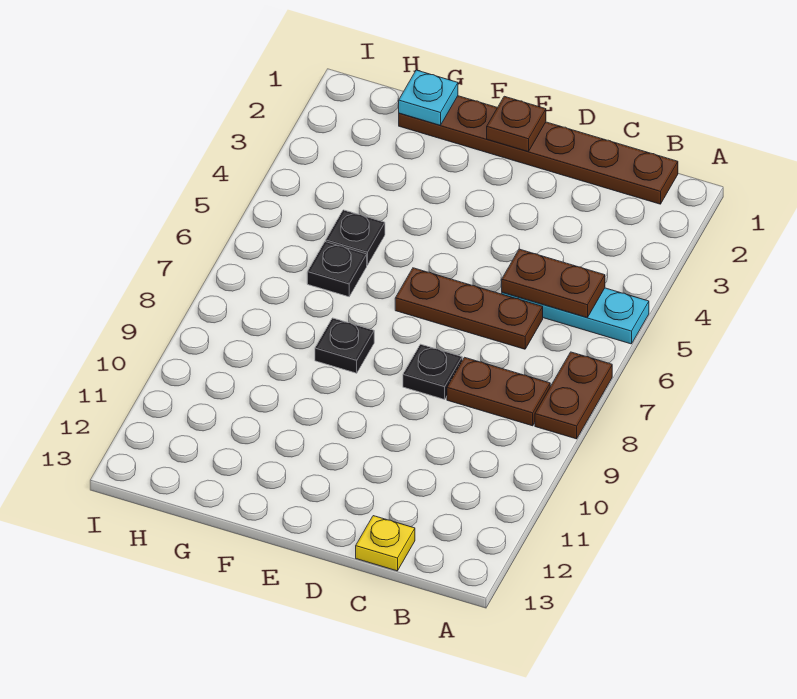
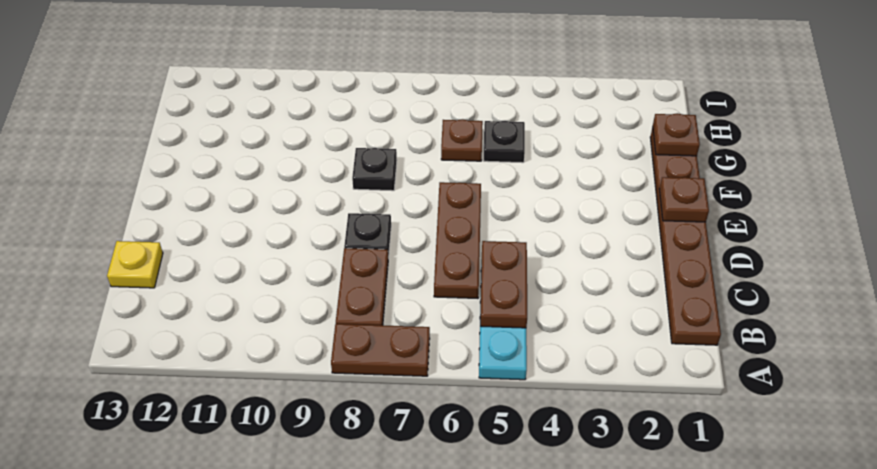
cyan plate G1 level 2 -> brown plate G1 level 2
black plate G6 level 1 -> brown plate G6 level 1

